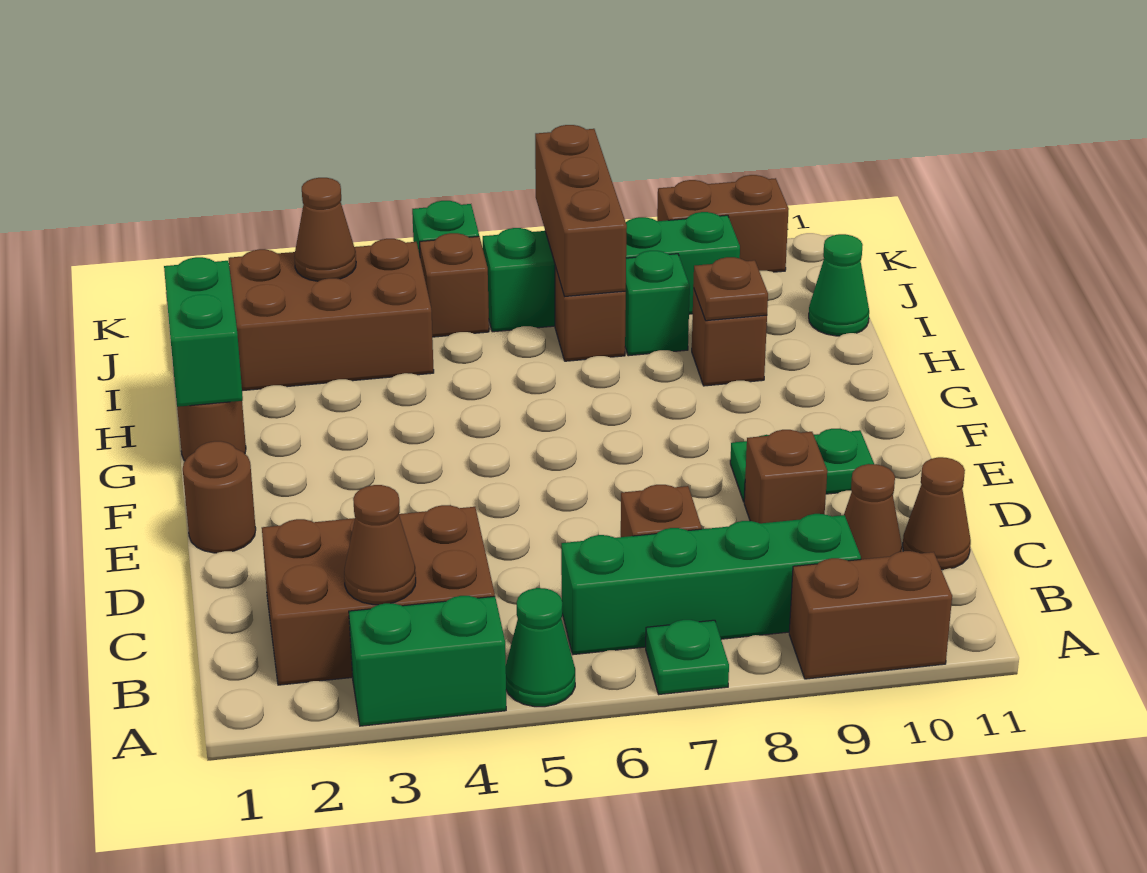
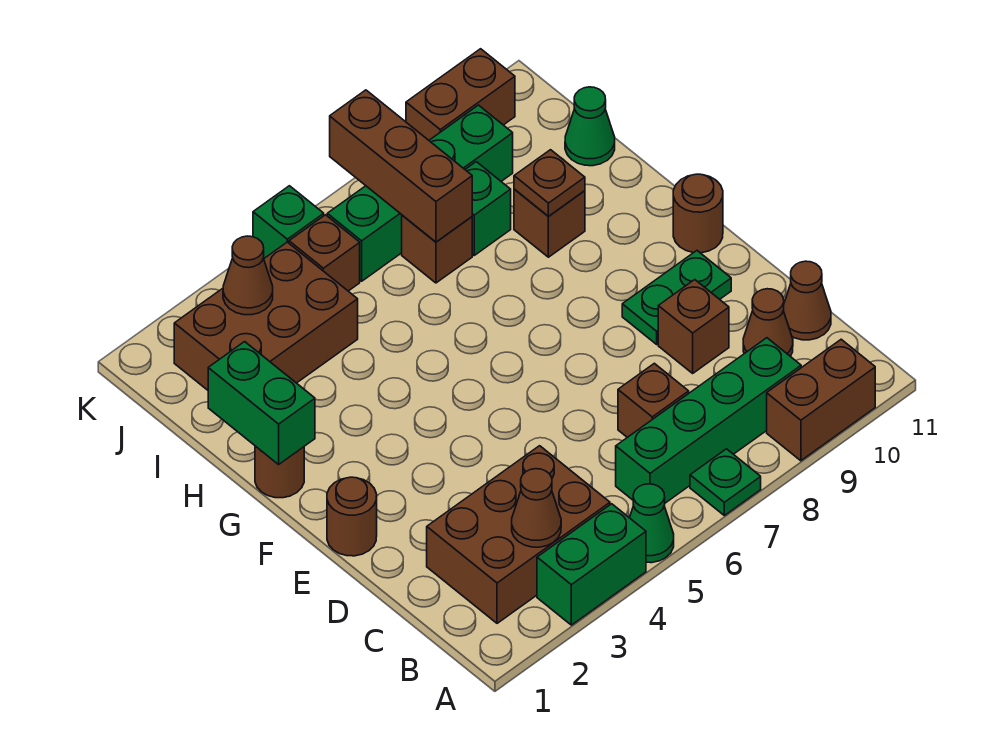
none -> brown round brick F11 level 1

